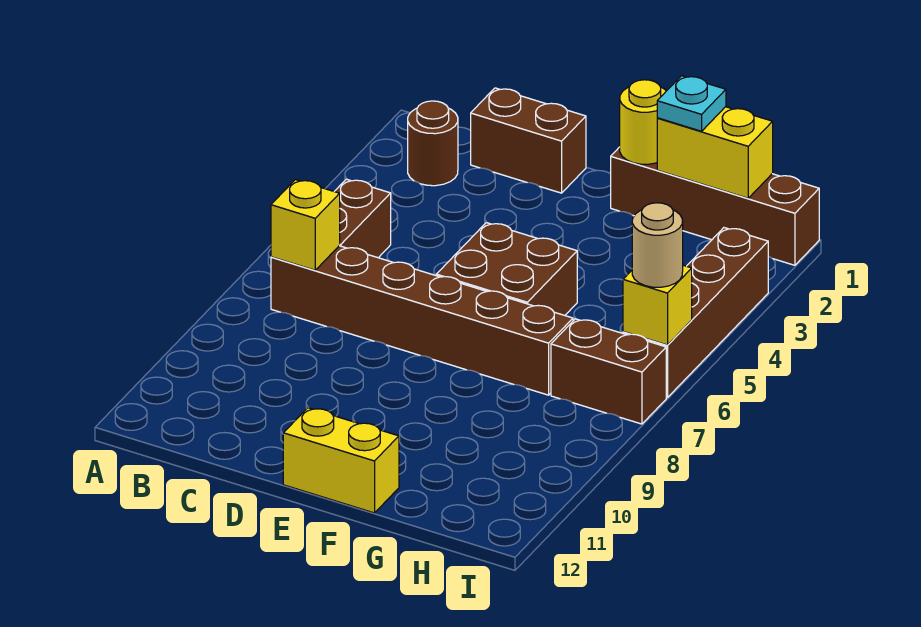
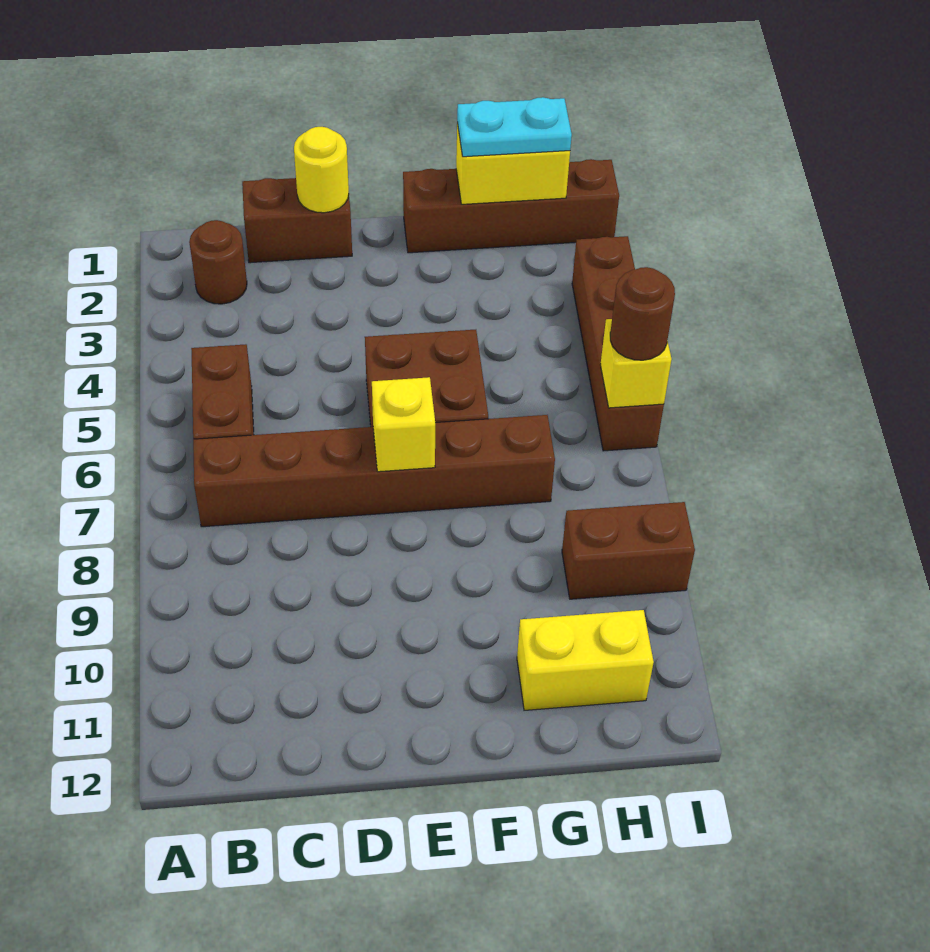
yellow brick B7 level 2 -> yellow brick E7 level 2
yellow brick E12:F12 level 1 -> yellow brick G11:H11 level 1
yellow round brick F1 level 2 -> yellow round brick D1 level 2
cyan plate G1 level 3 -> cyan plate G1:H1 level 3
brown brick H7:I7 level 1 -> brown brick H9:I9 level 1
tan round brick I6 level 3 -> brown round brick I6 level 3

